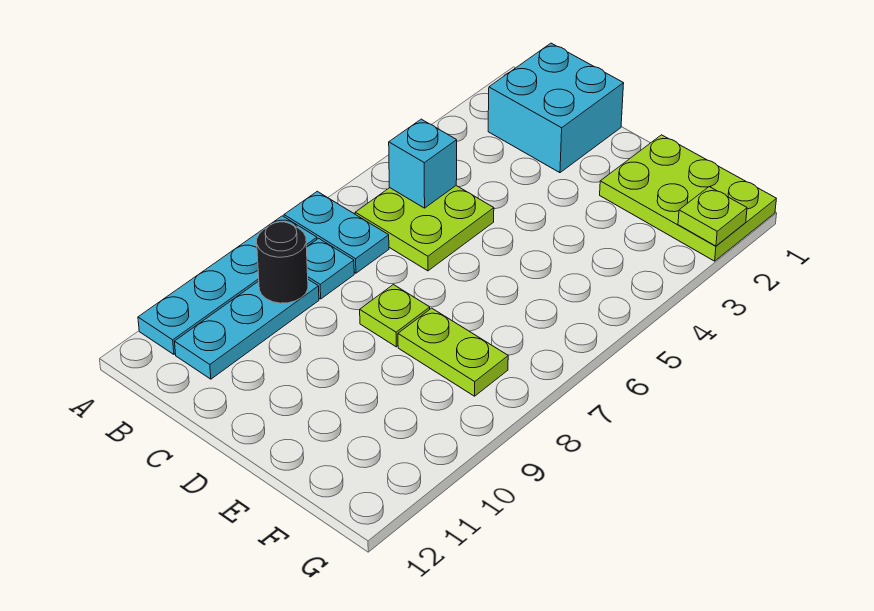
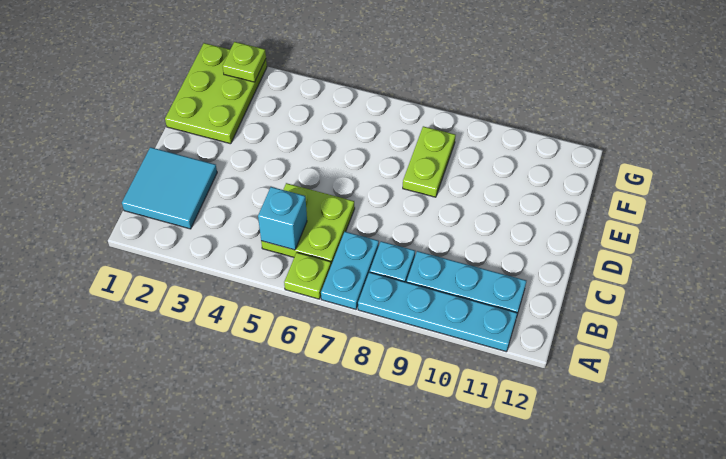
cyan brick B1:C2 level 1 -> cyan tile B1:C2 level 1
black round brick B9 level 2 -> none
lime plate D8 level 1 -> lime plate A6 level 1

